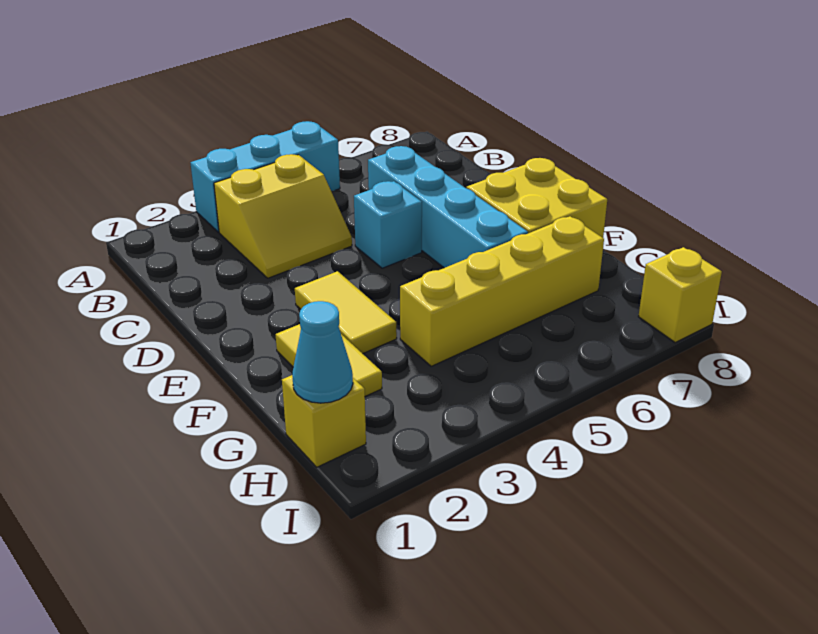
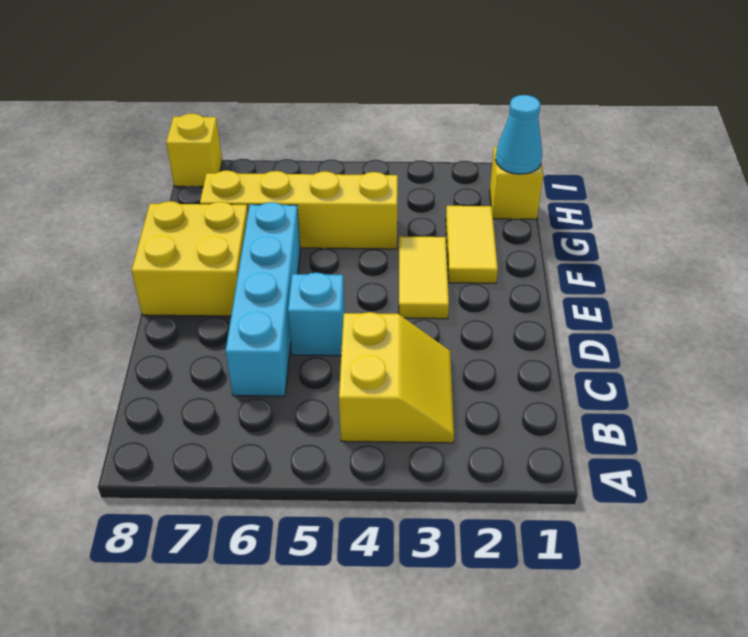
cyan brick A3:A5 level 1 -> none
yellow slope B3:C4 level 1 top B -> yellow slope B3:C4 level 1 top 4

